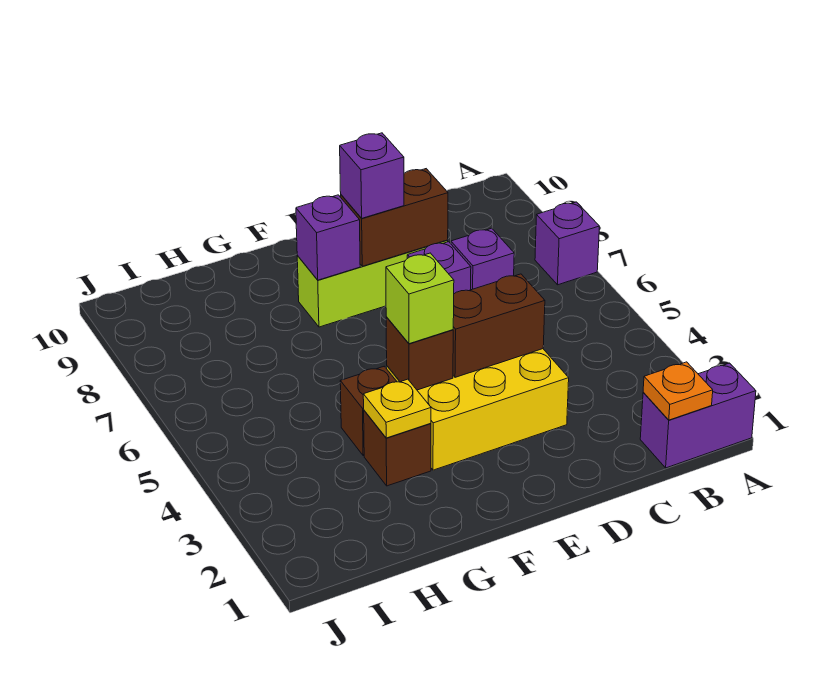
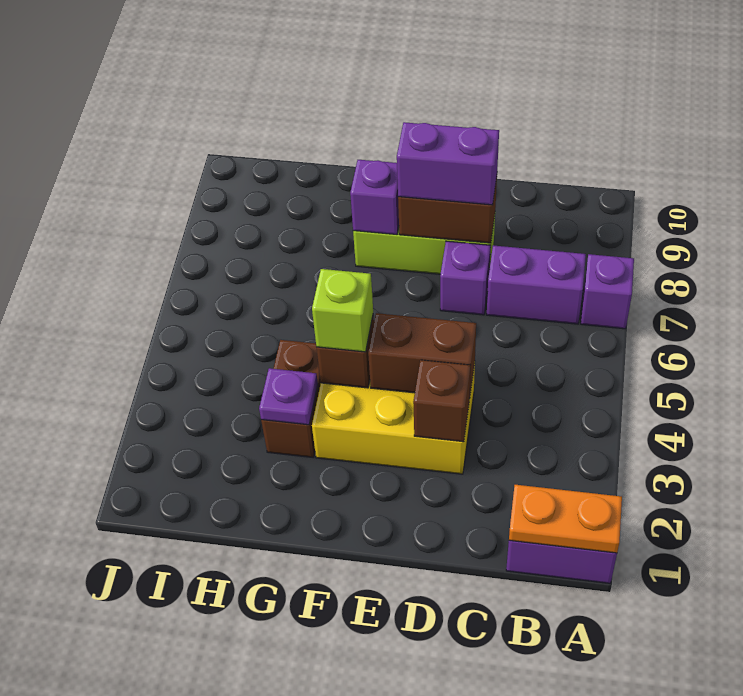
orange plate B1 level 2 -> orange plate A1:B1 level 2
purple brick C7 level 1 -> purple brick B7:C7 level 1
none -> brown brick D3 level 2
purple brick E8 level 3 -> purple brick D8:E8 level 3
yellow plate G3 level 2 -> purple plate G3 level 2

